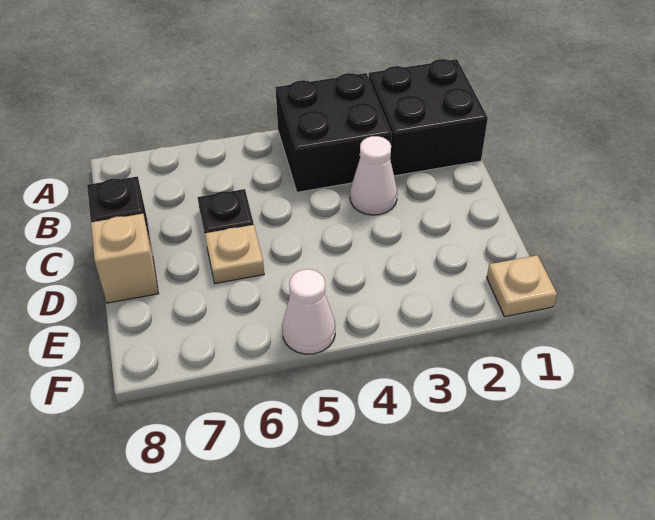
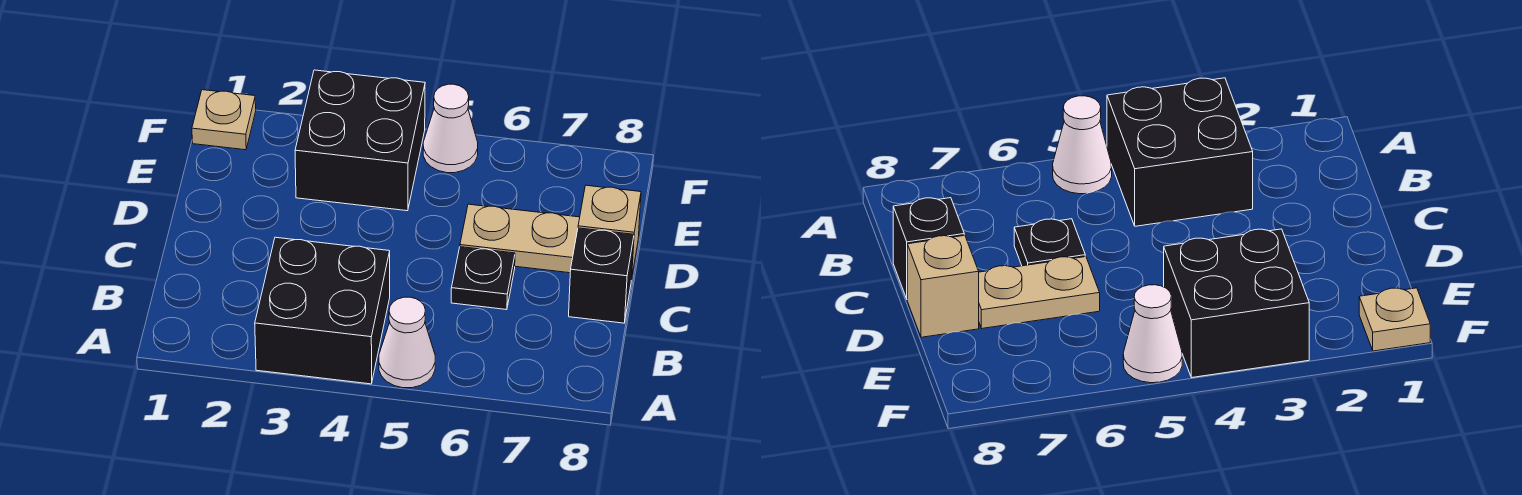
black brick A1:B2 level 1 -> black brick E3:F4 level 1
white cone C3 level 1 -> white cone A5 level 1
tan plate D6 level 1 -> tan plate D6:D7 level 1

